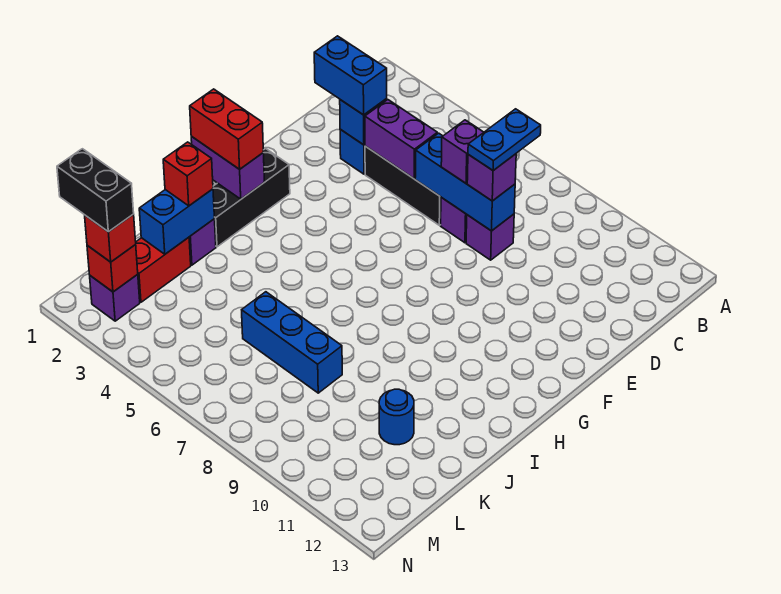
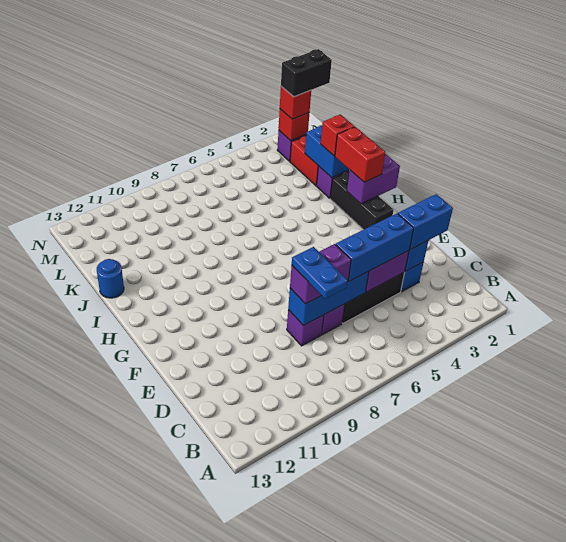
red brick H1:H2 level 3 -> red brick H2:I2 level 3
blue brick K6:K8 level 1 -> blue brick D4:D6 level 3
blue round brick K11 level 1 -> blue round brick J13 level 1

